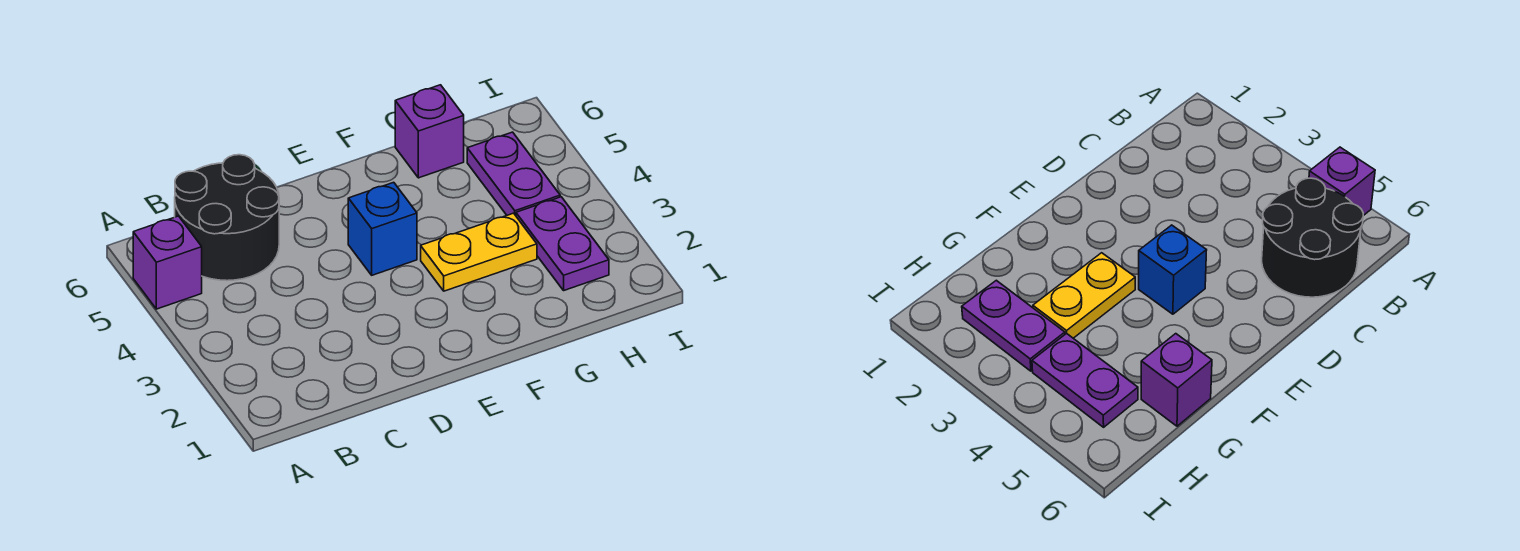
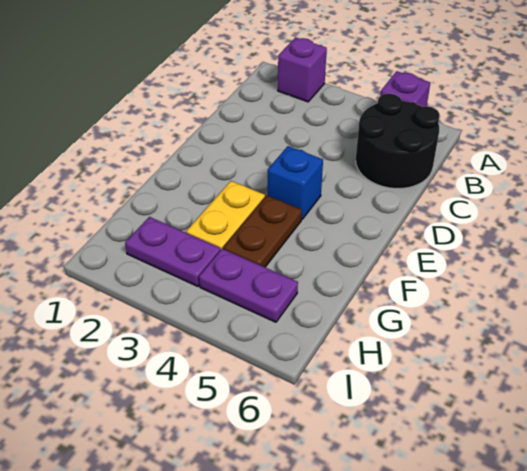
none -> brown plate F4:G4 level 1
purple brick G6 level 1 -> purple brick A2 level 1

